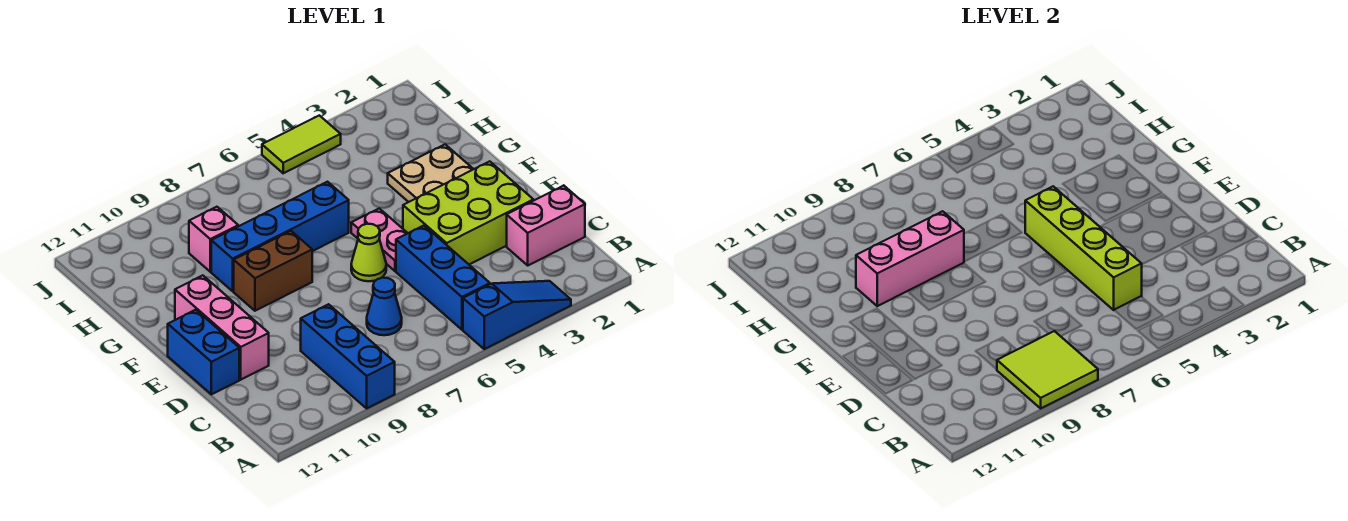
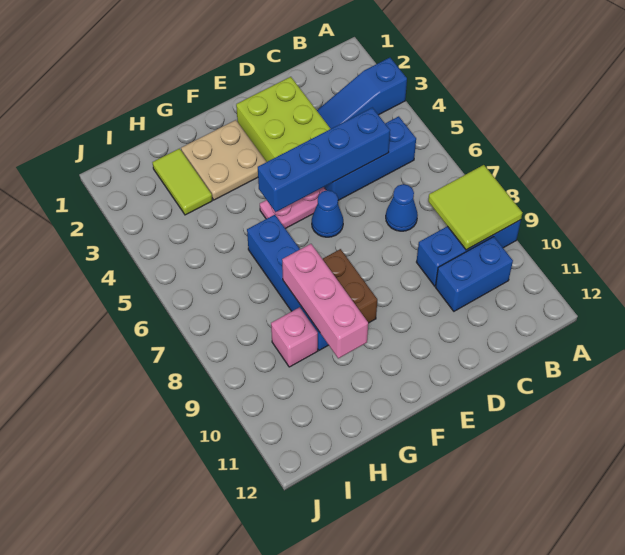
blue slope A3:A5 level 1 top 5 -> blue slope A3:C3 level 1 top A
pink brick C1:C2 level 1 -> none
lime brick C5:F5 level 2 -> blue brick C5:F5 level 2
pink brick D11:F11 level 1 -> none
blue brick D12:E12 level 1 -> blue brick B10:C10 level 1
lime cone E6 level 1 -> blue cone E6 level 1
lime tile J4:J5 level 1 -> lime tile H2:H3 level 1

